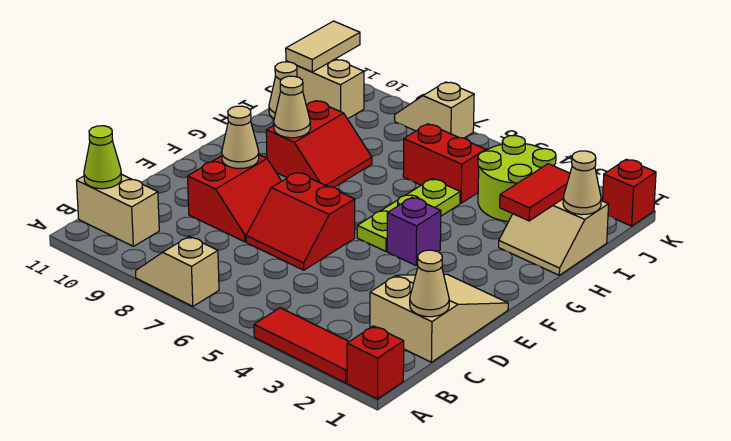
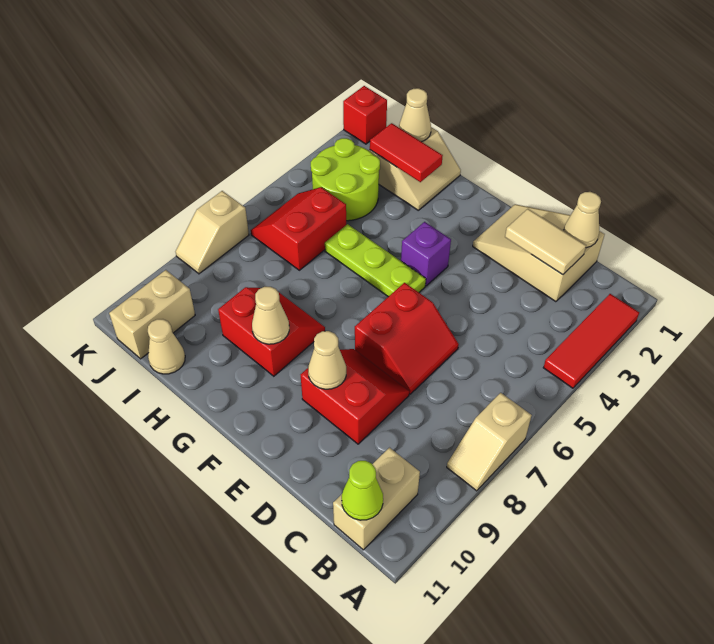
red brick A1 level 1 -> none
tan tile J11:K11 level 2 -> tan tile C2:D2 level 2

